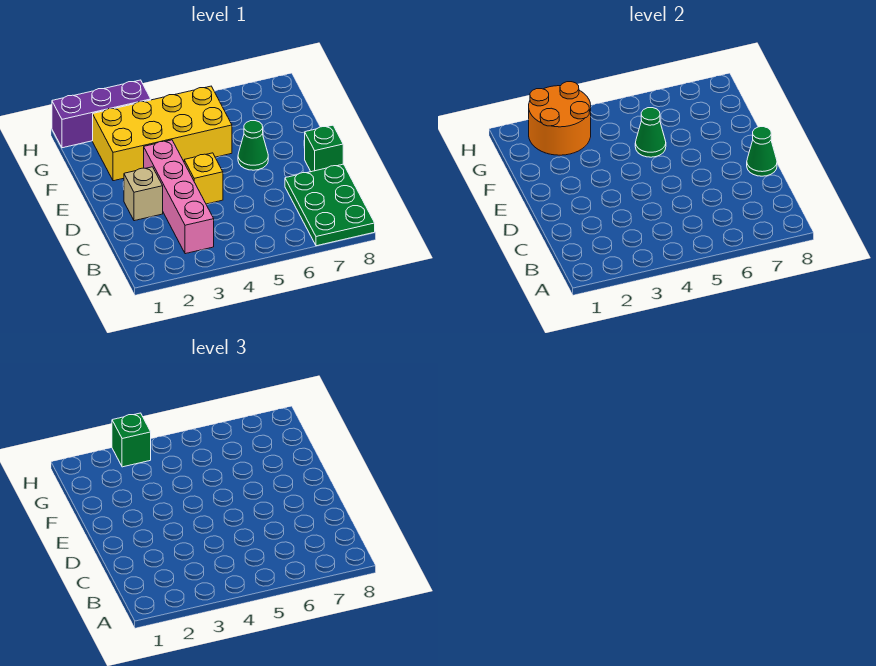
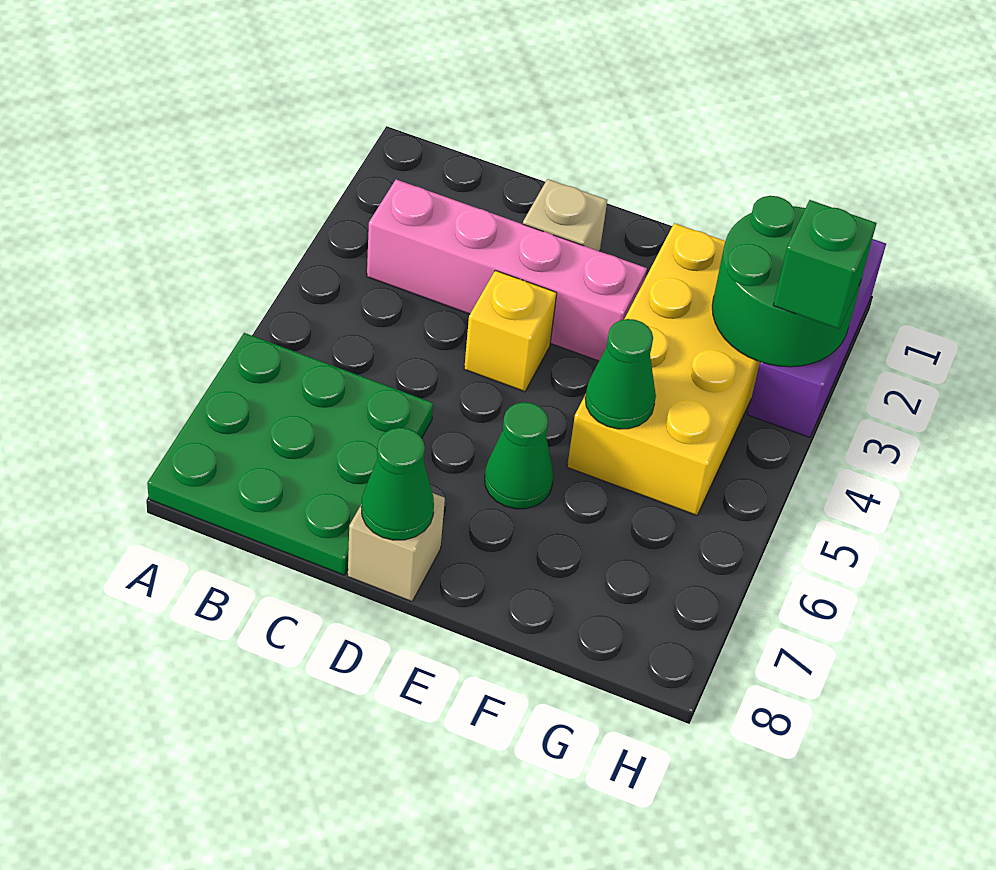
green plate A7:C8 level 1 -> green plate A6:C8 level 1
green brick D8 level 1 -> tan brick D8 level 1
orange round brick G2:H3 level 2 -> green round brick G2:H3 level 2

